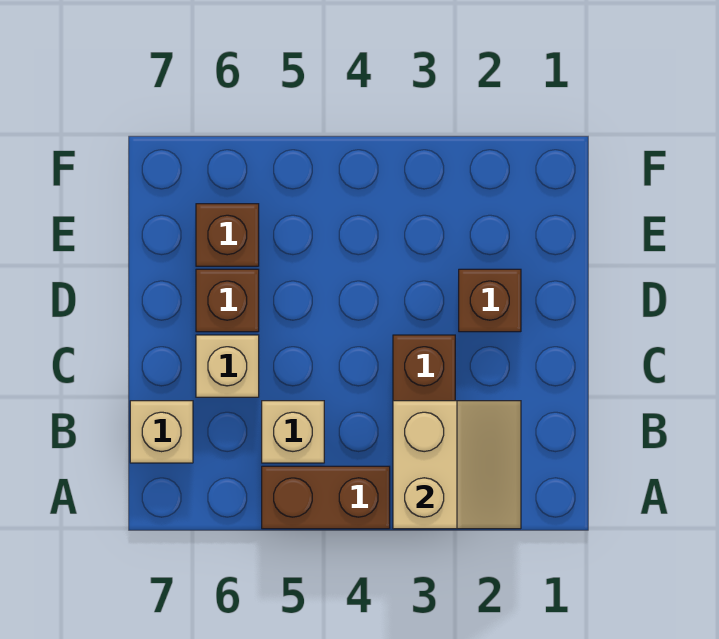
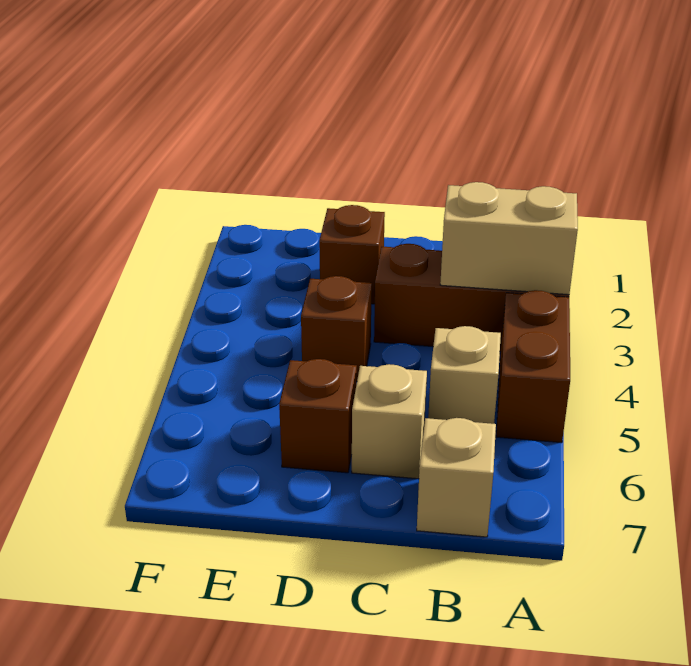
brown brick E6 level 1 -> brown brick D4 level 1

